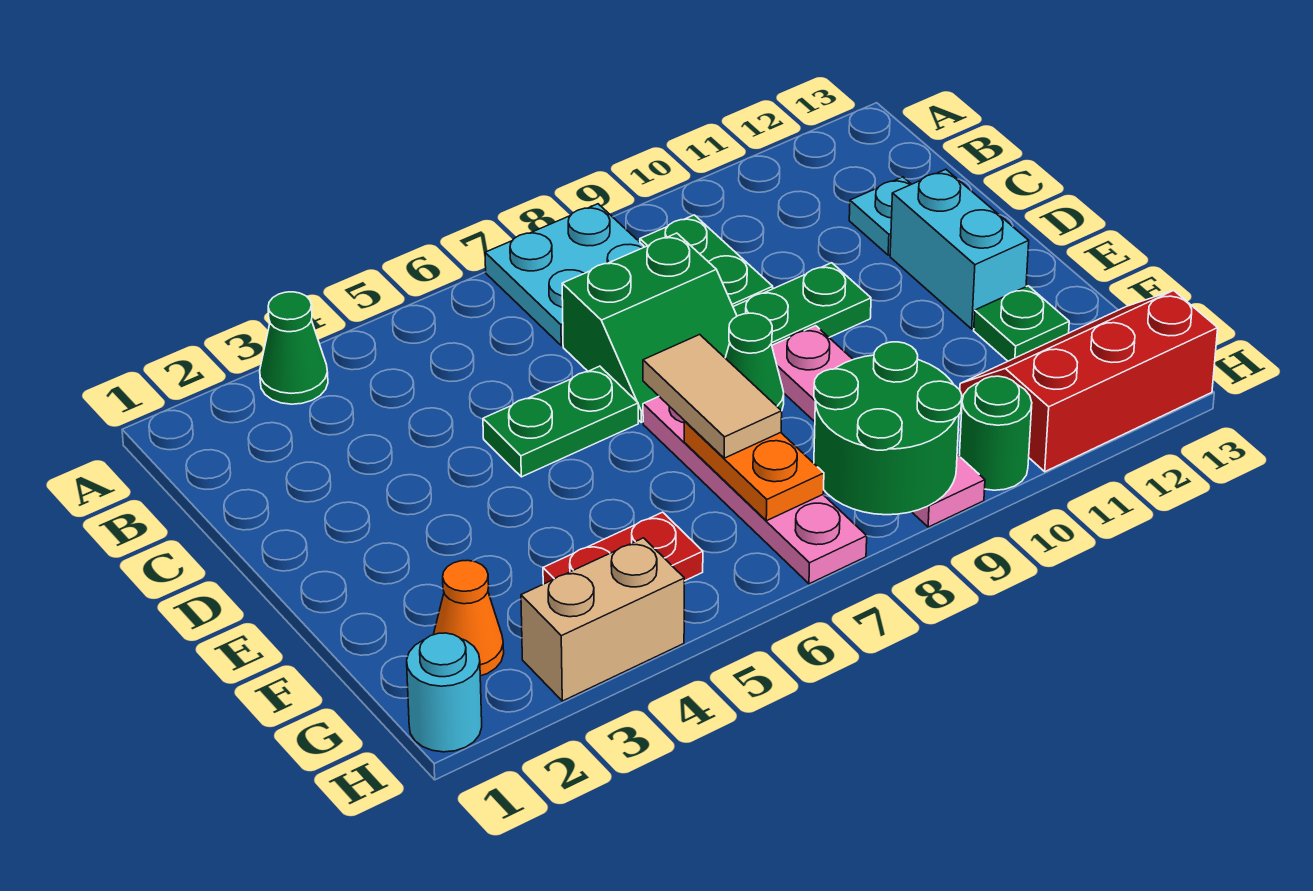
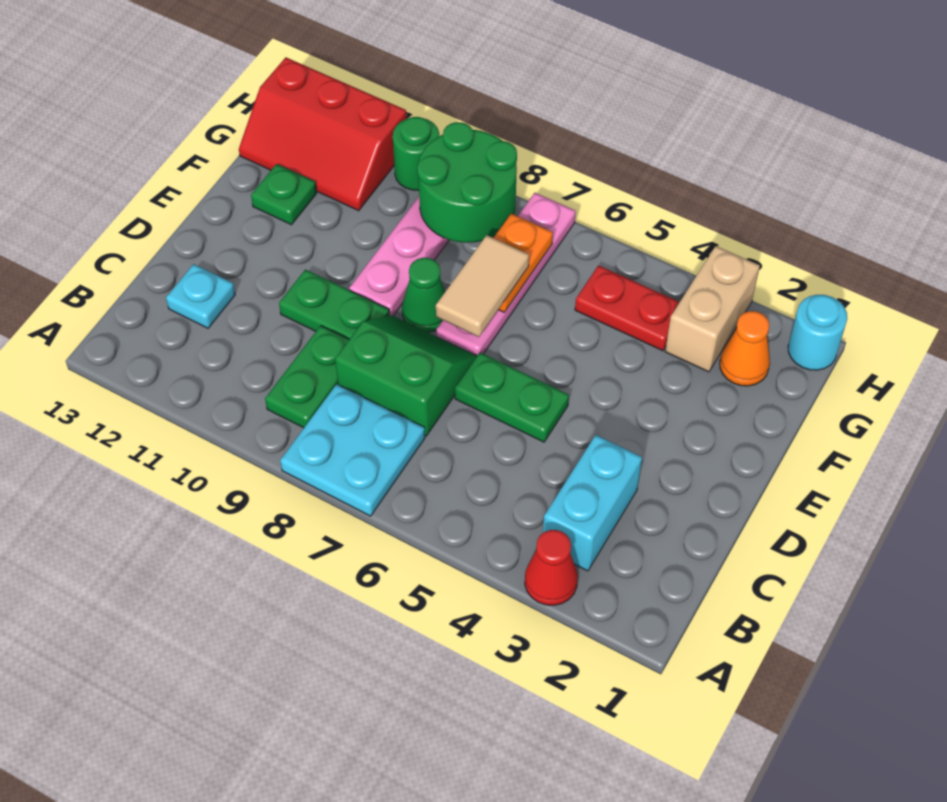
green cone A3 level 1 -> red cone A3 level 1
cyan brick D12:E12 level 1 -> cyan brick B3:C3 level 1
tan brick H3:H4 level 1 -> tan brick G3:H3 level 1

